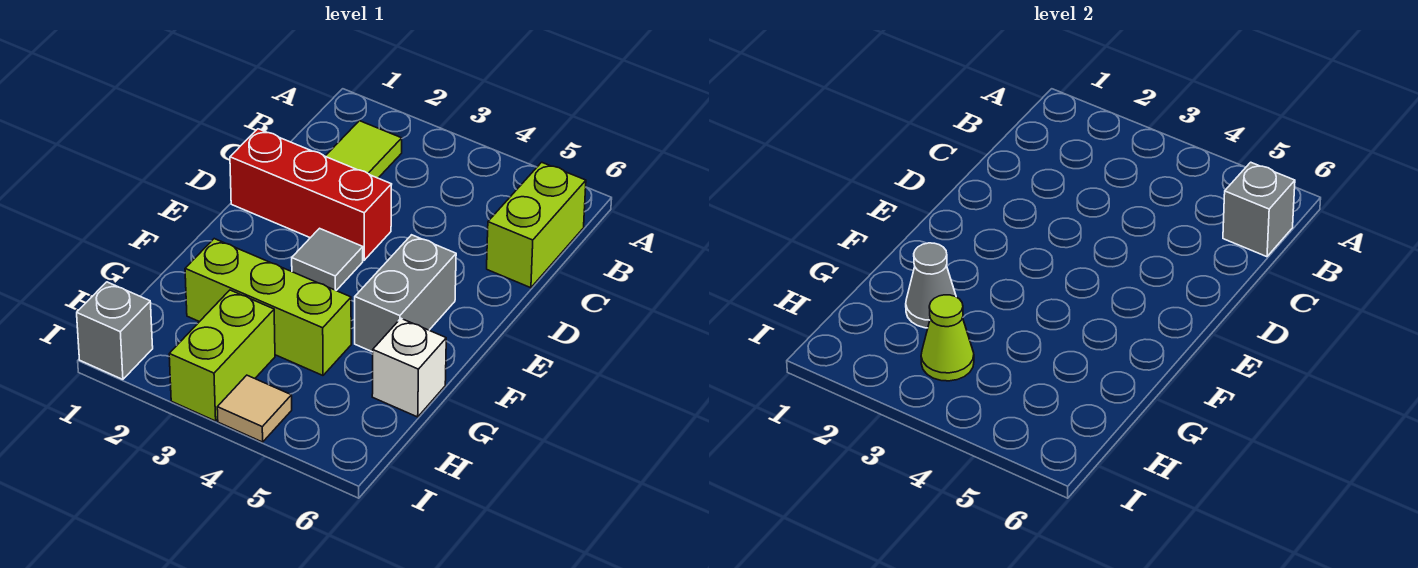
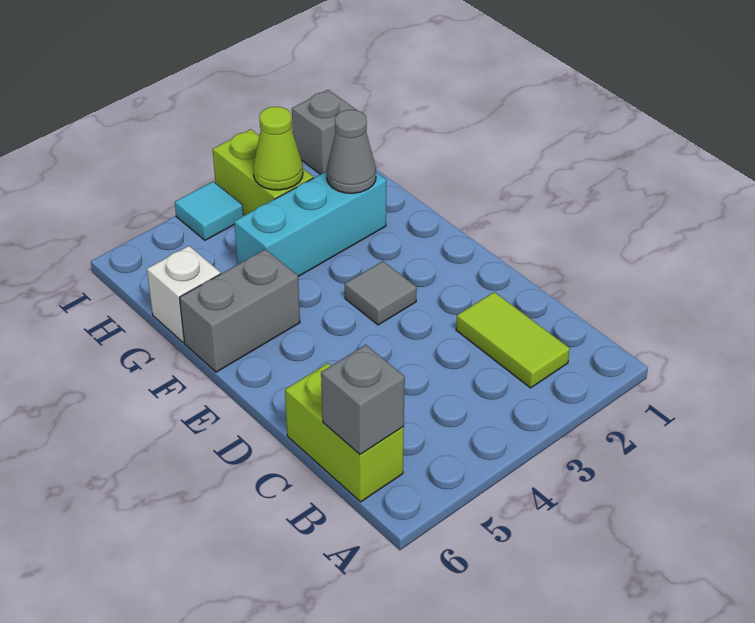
red brick D1:D3 level 1 -> none
grey brick E5:F5 level 1 -> grey brick F5:F6 level 1
lime brick G2:G4 level 1 -> cyan brick G2:G4 level 1
tan tile I4 level 1 -> cyan tile I4 level 1

